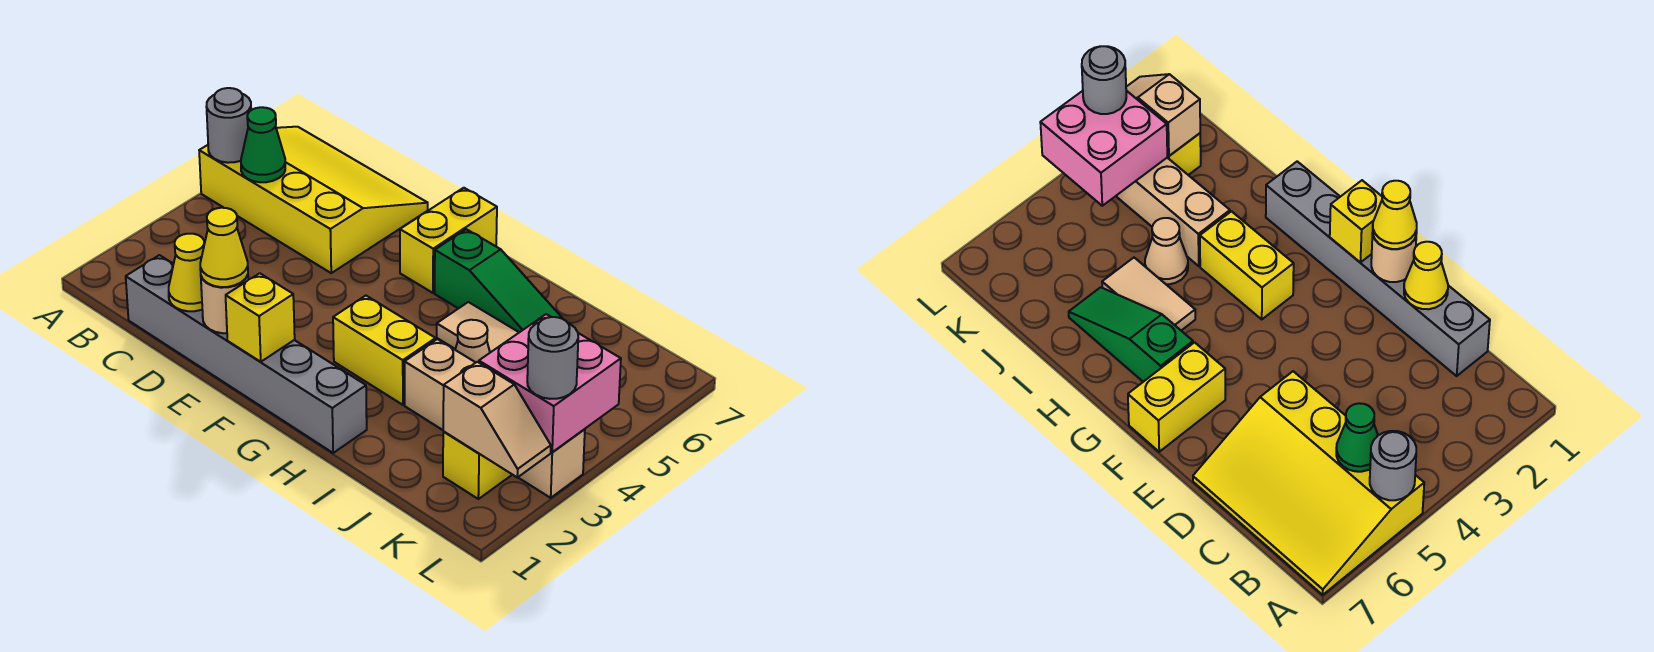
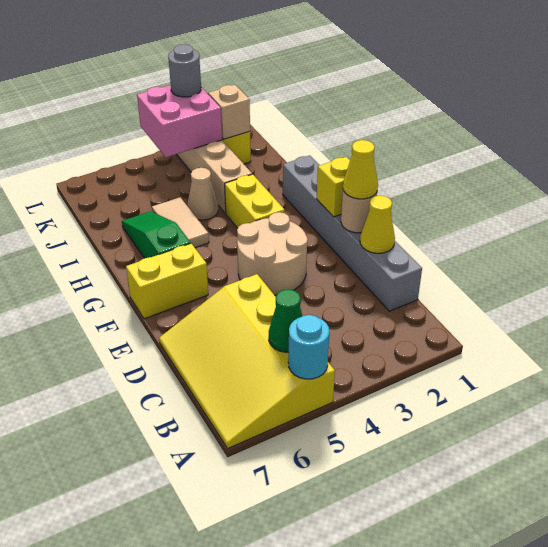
grey round brick A5 level 2 -> cyan round brick A5 level 2
none -> tan round brick E3:F4 level 1

